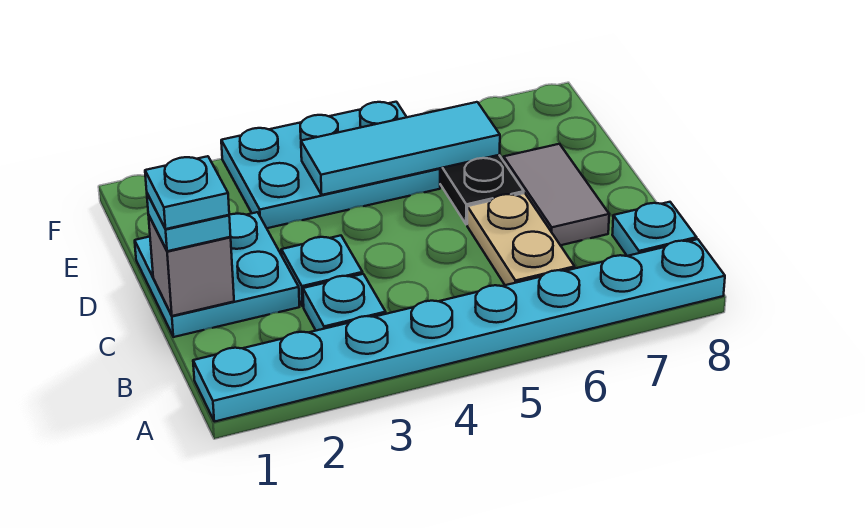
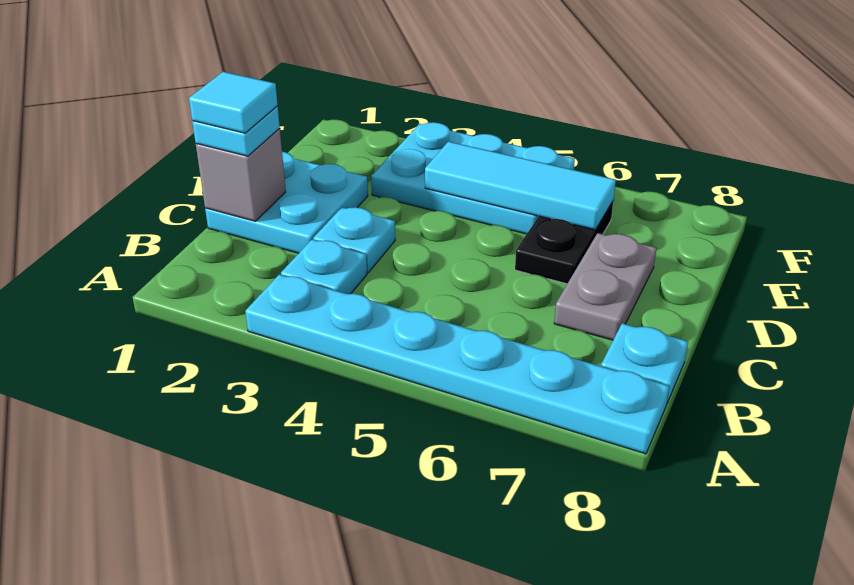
cyan plate A1:A8 level 1 -> cyan plate A3:A8 level 1
tan plate B6:C6 level 1 -> none
cyan plate C1 level 4 -> cyan tile C1 level 4
grey tile C7:D7 level 1 -> grey plate C7:D7 level 1

